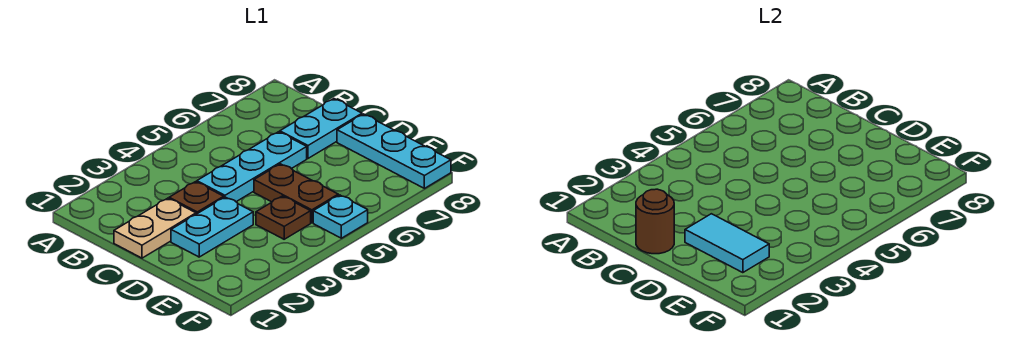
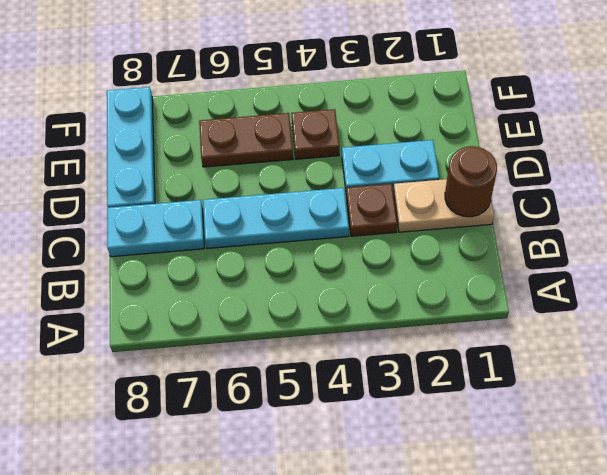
cyan tile D2:E2 level 2 -> none
brown plate D5:E5 level 1 -> brown plate E5:E6 level 1
cyan plate F5 level 1 -> none

